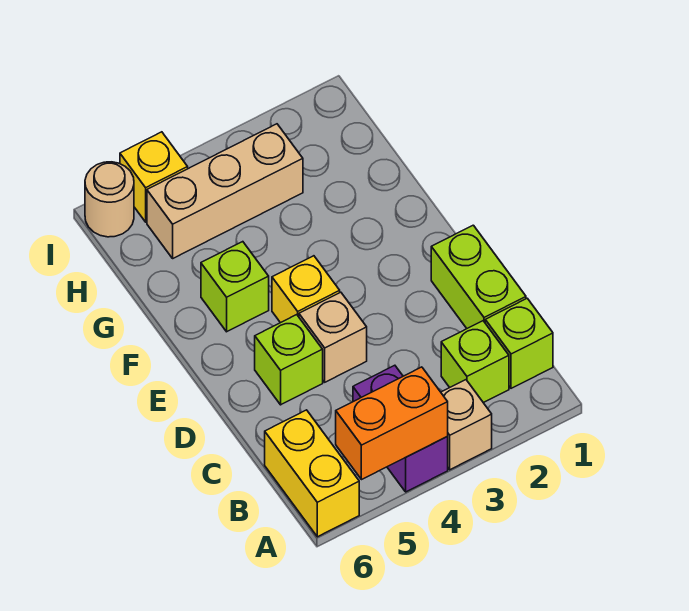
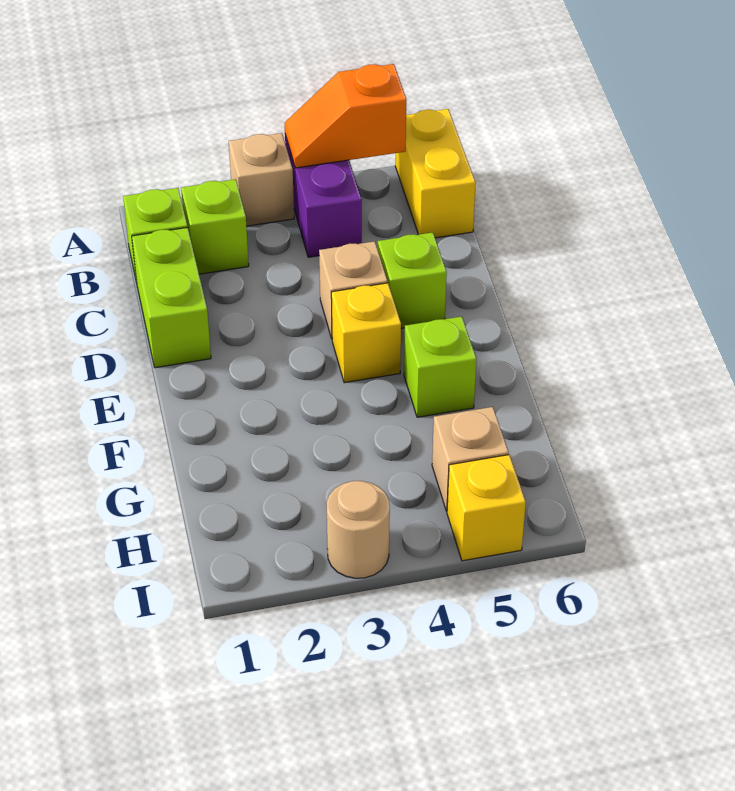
orange brick A4:A5 level 2 -> orange slope A4:A5 level 2 top 5
tan brick H3:H5 level 1 -> tan brick H5 level 1
tan round brick I6 level 1 -> tan round brick I3 level 1

